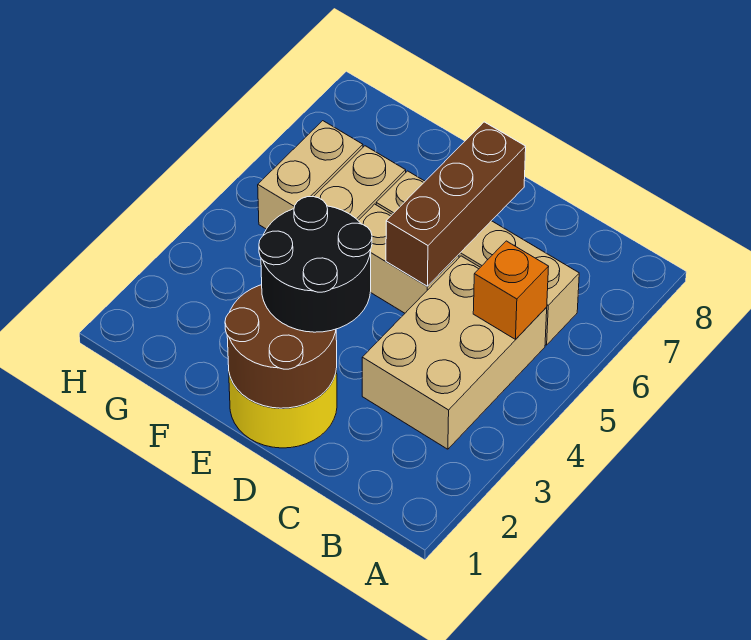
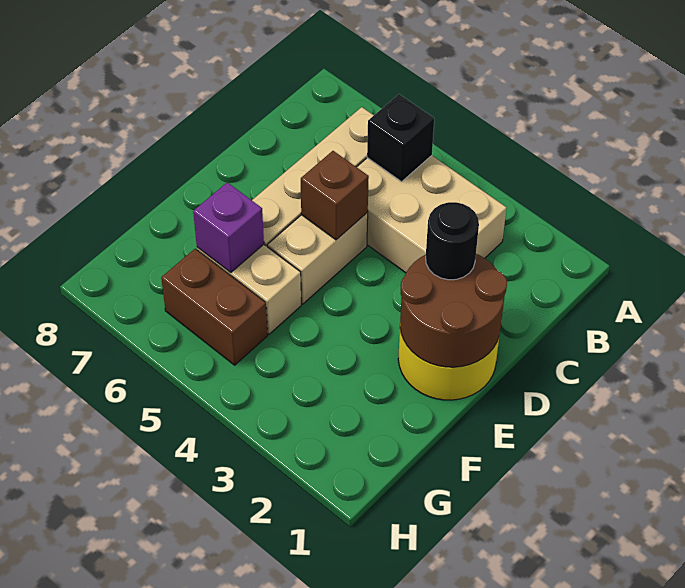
orange brick B5 level 2 -> black brick B5 level 2
black round brick D2:E3 level 3 -> black round brick D2 level 3
brown brick D5:D7 level 2 -> brown brick D5 level 2
none -> purple brick F6 level 2
tan brick G5:G6 level 1 -> brown brick G5:G6 level 1

